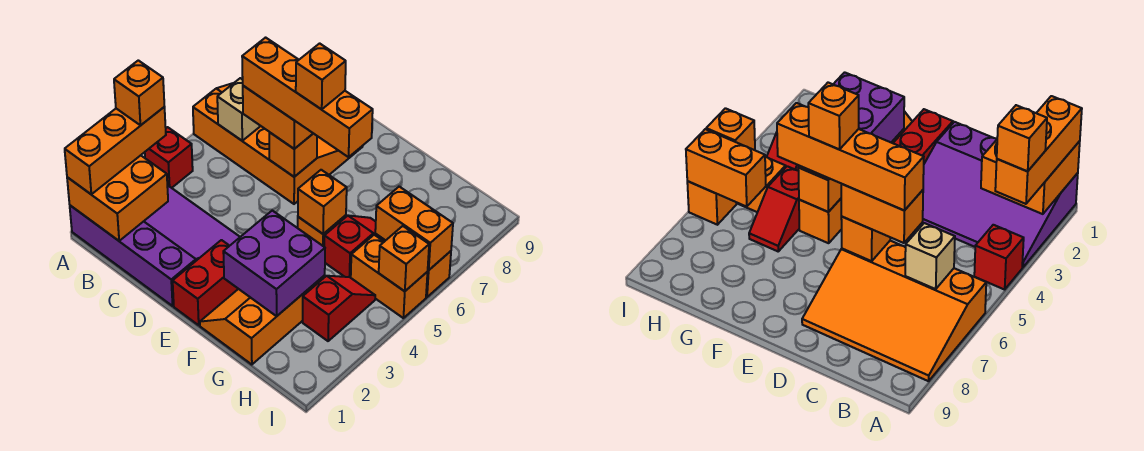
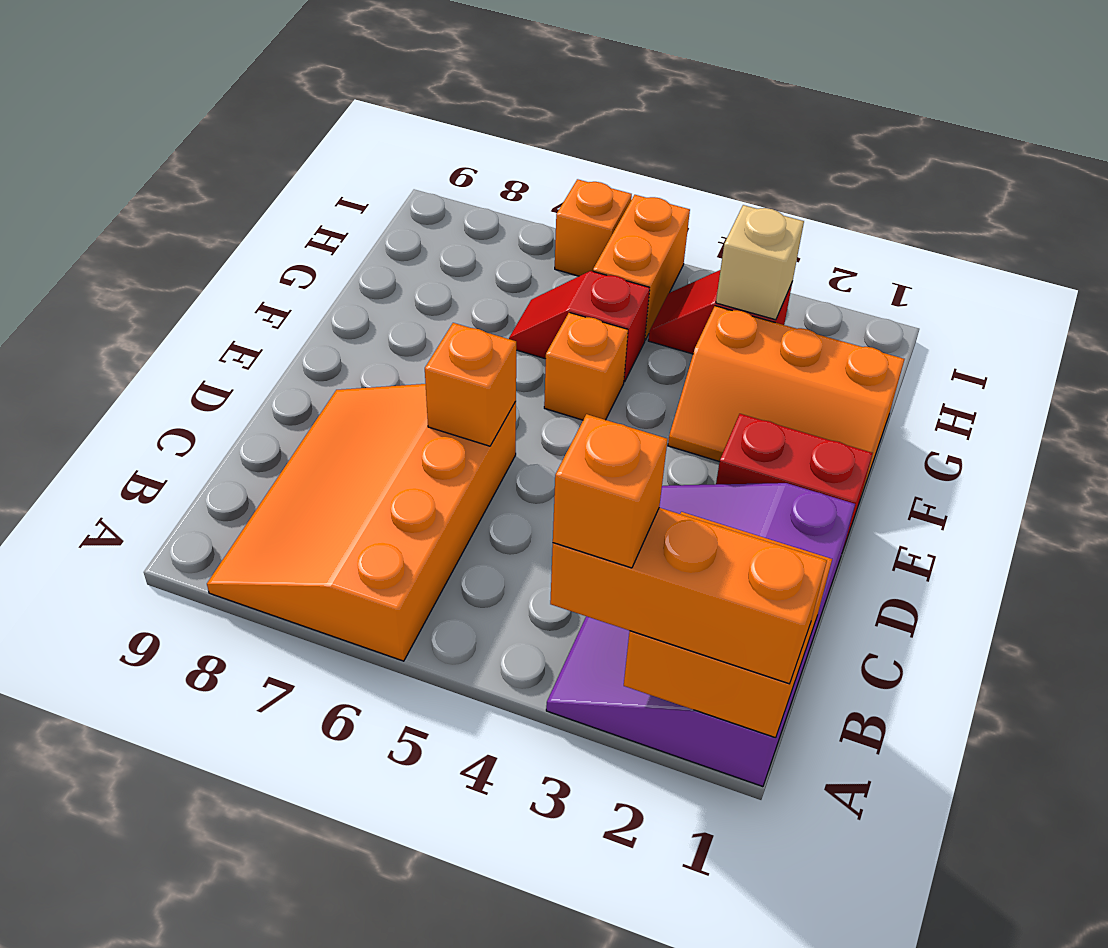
red brick A4 level 1 -> none
tan brick B6 level 2 -> tan brick H3 level 2
orange brick C6:D6 level 3 -> none
orange brick C6:F6 level 4 -> none
orange brick E6 level 5 -> none
purple brick F2:G3 level 2 -> none
orange brick F5 level 2 -> none
orange brick H6:I6 level 2 -> none
orange brick I5 level 2 -> none

